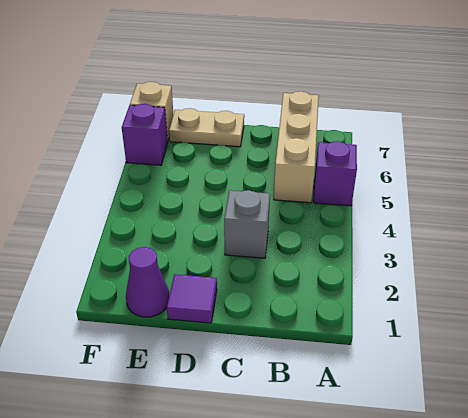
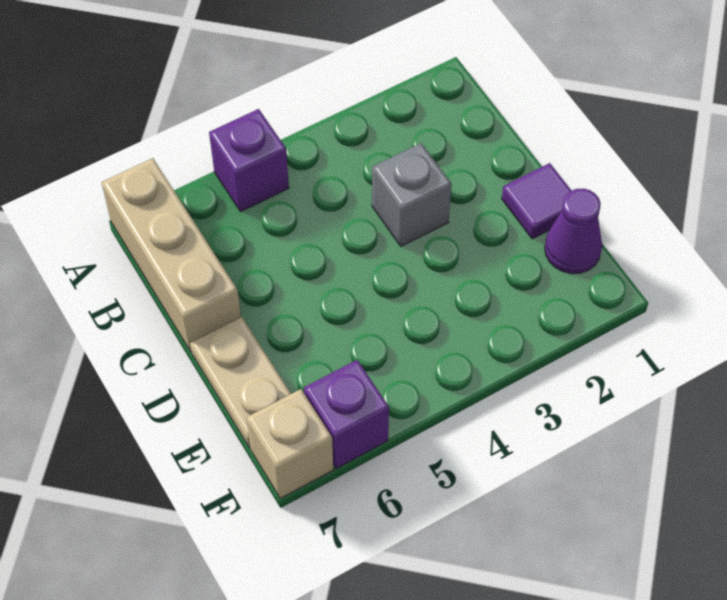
tan brick B5:B7 level 1 -> tan brick A7:C7 level 1

